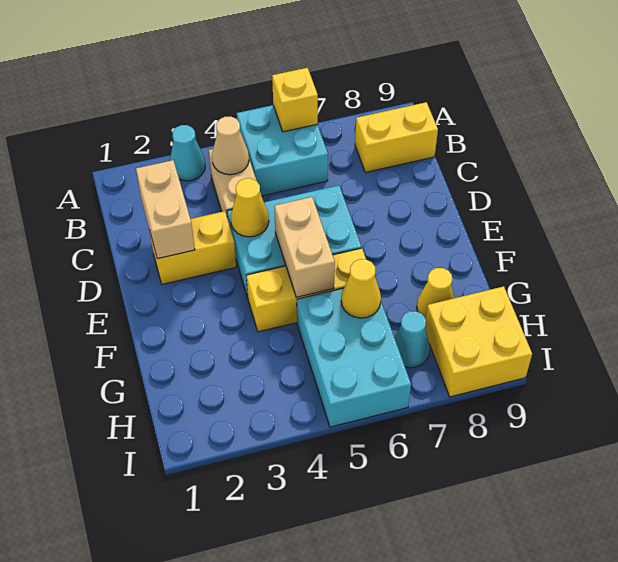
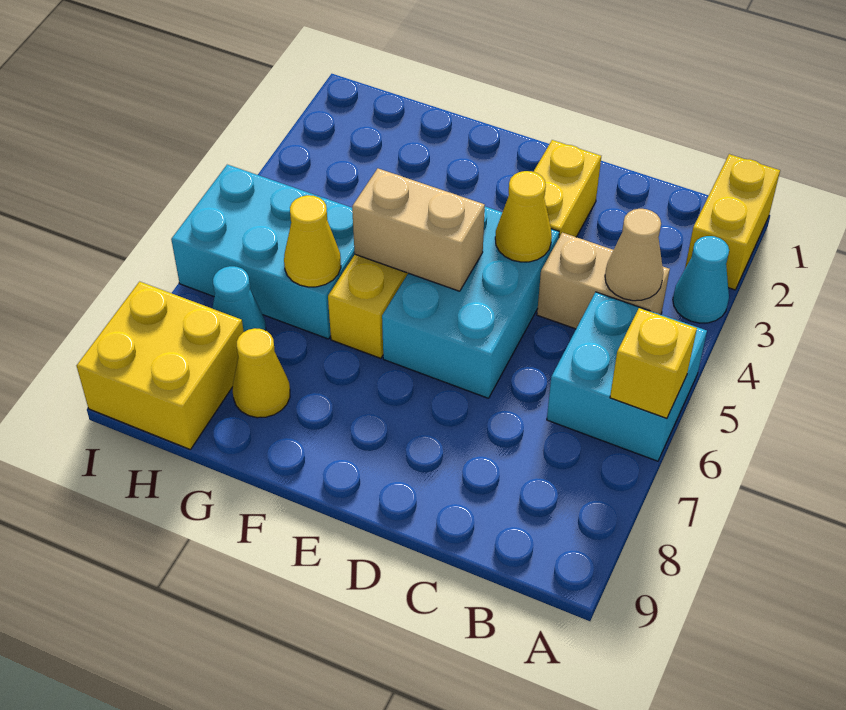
yellow brick B8:B9 level 1 -> yellow brick A1:A2 level 1
tan brick C2:D2 level 2 -> none

